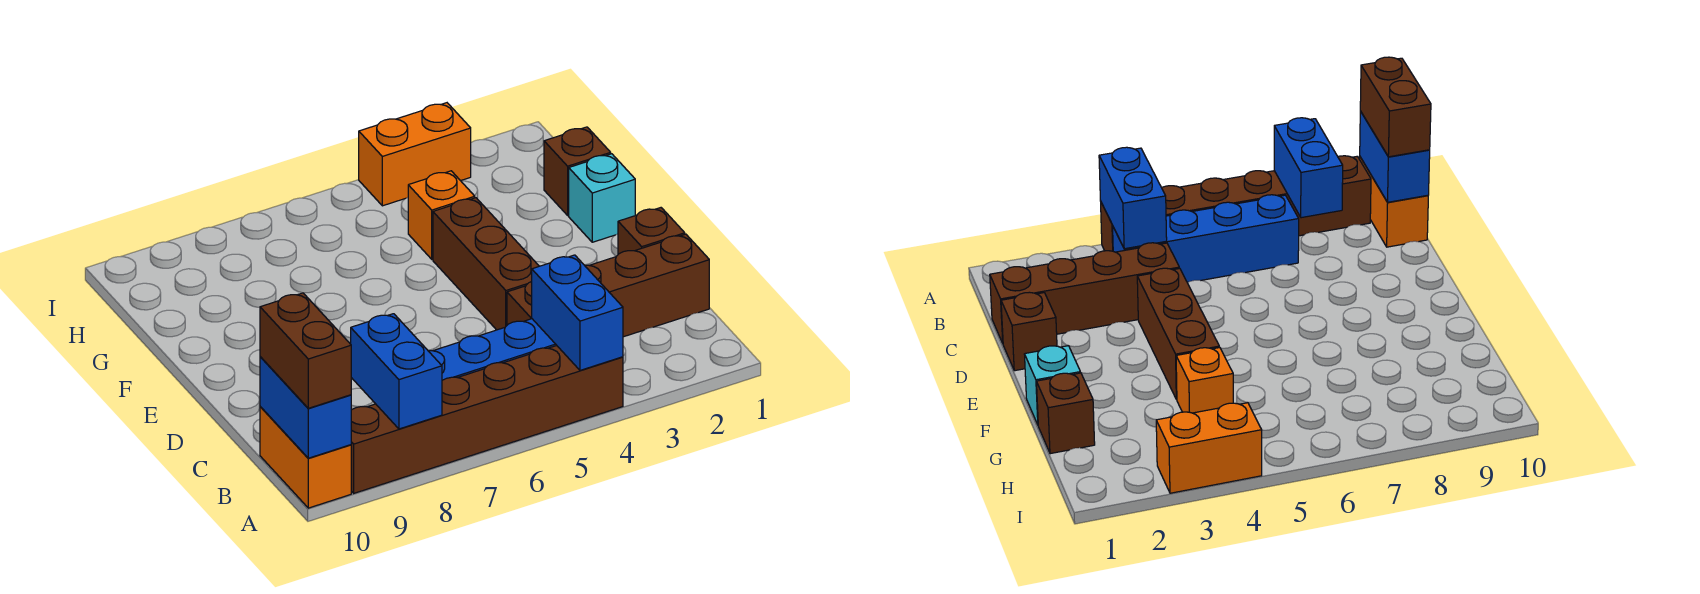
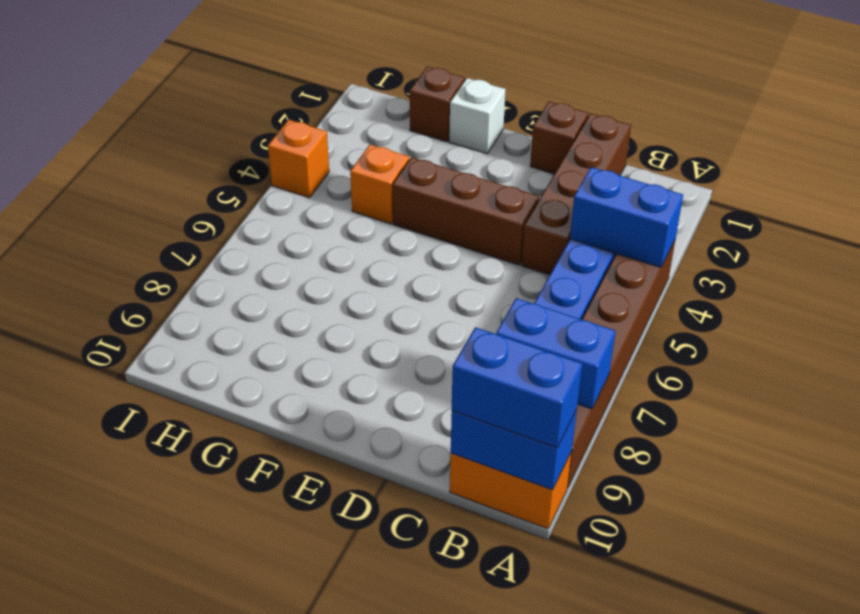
brown brick A10:B10 level 3 -> blue brick A10:B10 level 3
cyan brick F1 level 1 -> white brick F1 level 1
orange brick I3:I4 level 1 -> orange brick I4 level 1

